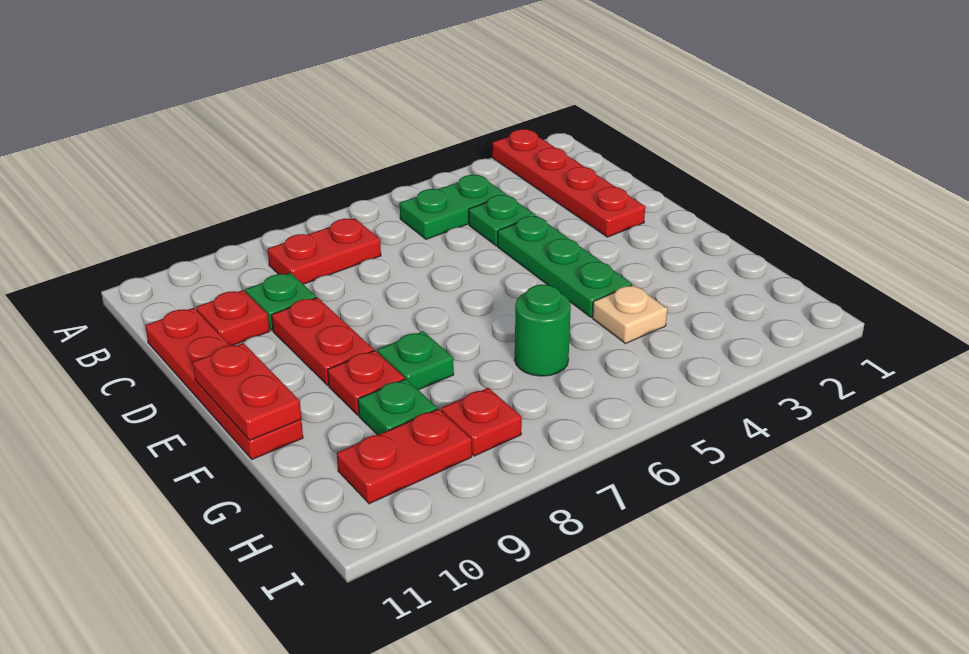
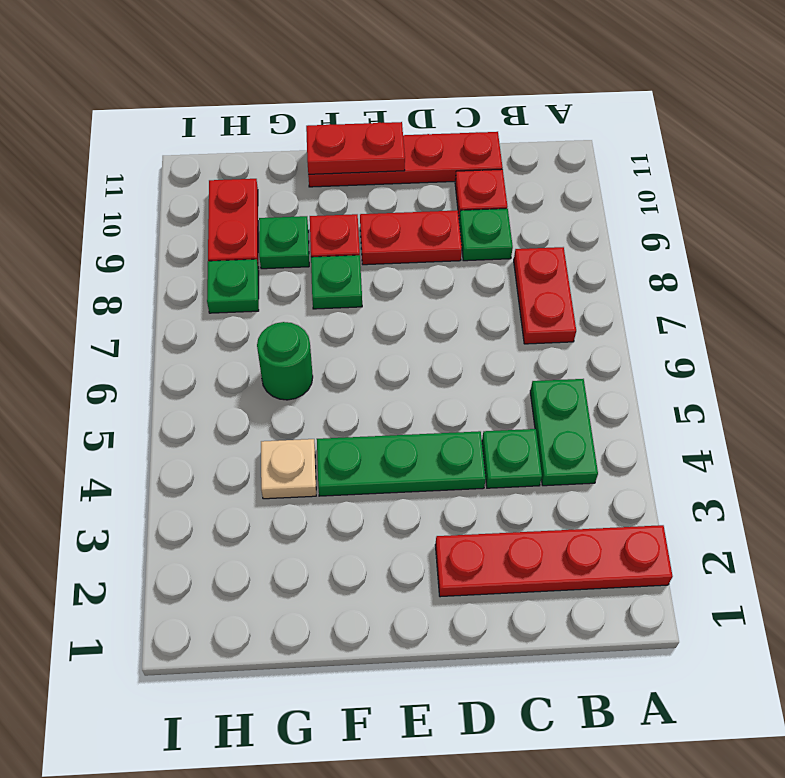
red plate H8 level 1 -> green plate H8 level 1

